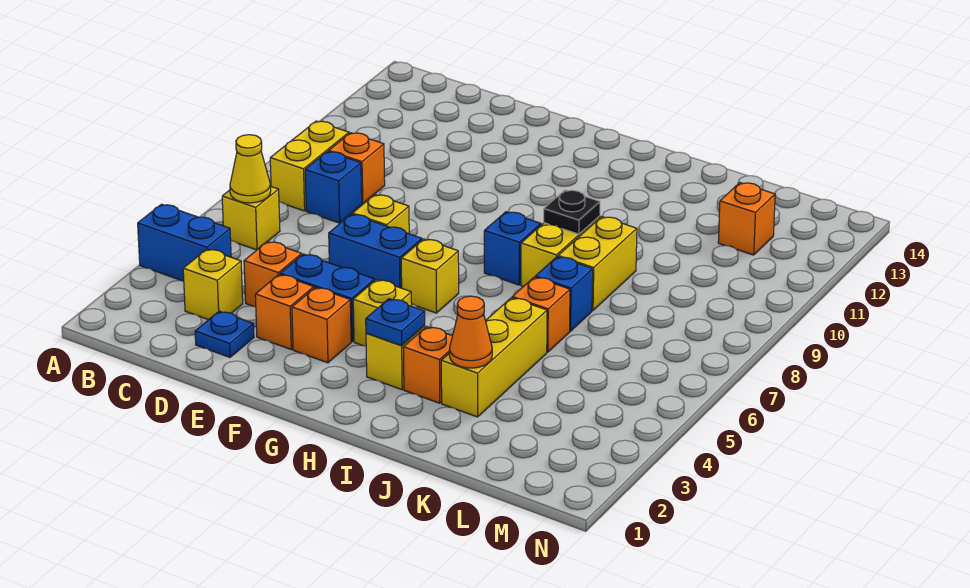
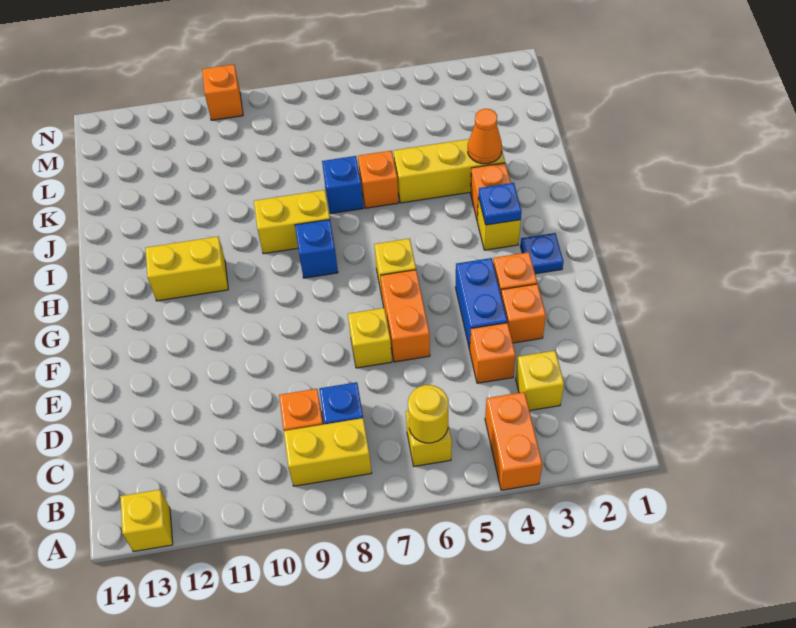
blue brick A4:B4 level 1 -> orange brick A4:B4 level 1
yellow cone B6 level 2 -> yellow round brick B6 level 2
blue plate D2 level 1 -> blue plate G2 level 1
blue brick E6:F6 level 1 -> orange brick E6:F6 level 1
yellow brick G4 level 1 -> yellow brick A13 level 1
black plate I9 level 2 -> none
yellow brick J8:J9 level 1 -> yellow brick H11:H12 level 1
orange brick L12 level 1 -> orange brick N10 level 1

